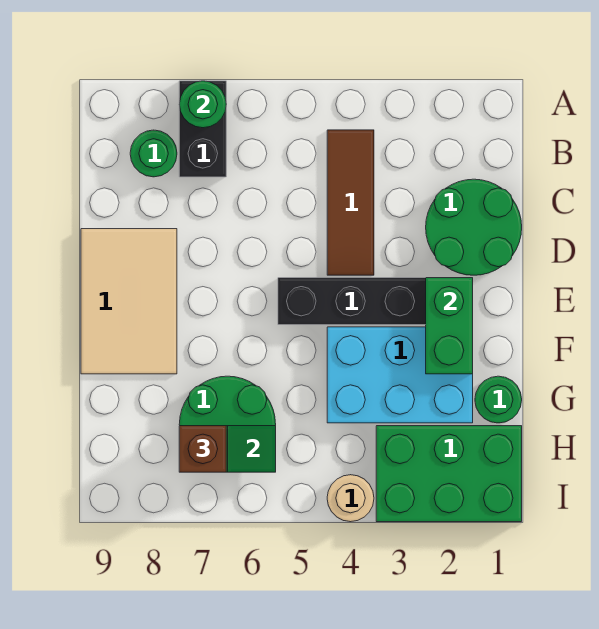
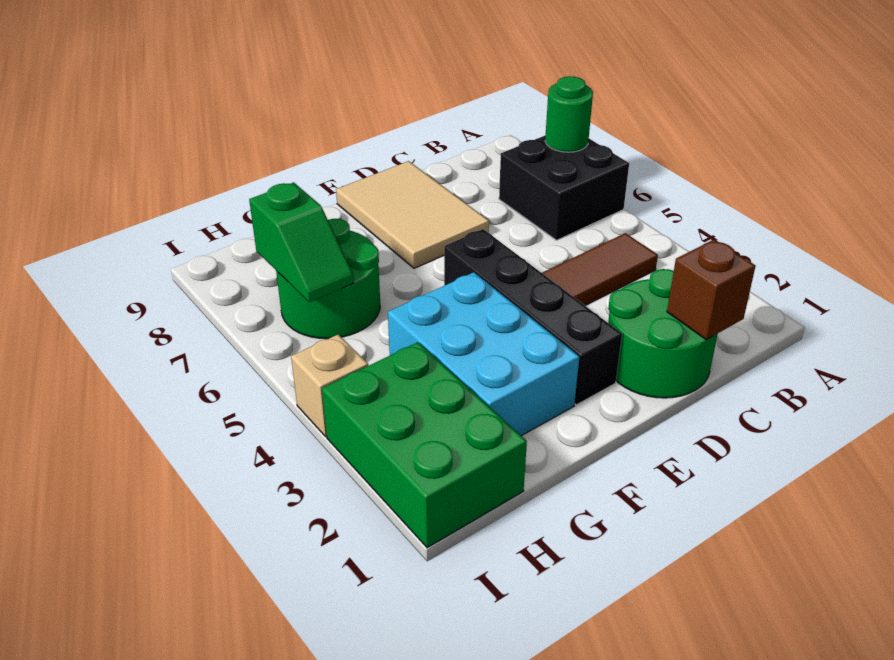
black brick A7:B7 level 1 -> black brick A6:B7 level 1
green round brick B8 level 1 -> none
tan tile D8:F9 level 1 -> tan tile D7:E9 level 1
green brick E2:F2 level 2 -> none
green round brick G1 level 1 -> none
brown brick H7 level 3 -> brown brick C1 level 2
tan round brick I4 level 1 -> tan brick I4 level 1

